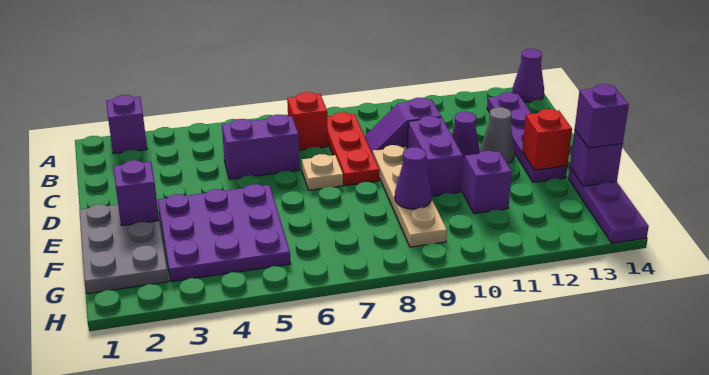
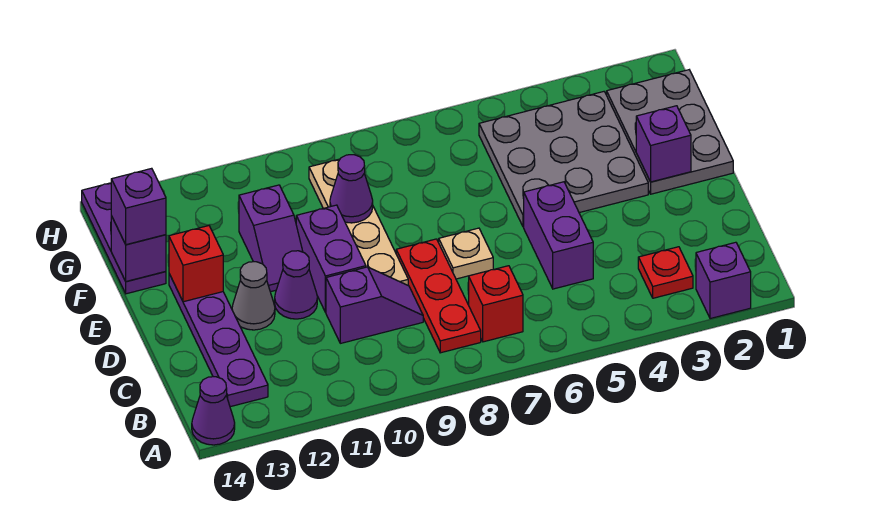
none -> red plate B3 level 1
purple brick C5:C6 level 1 -> purple brick C5:D5 level 1
purple plate E3:G5 level 1 -> grey plate E3:G5 level 1

